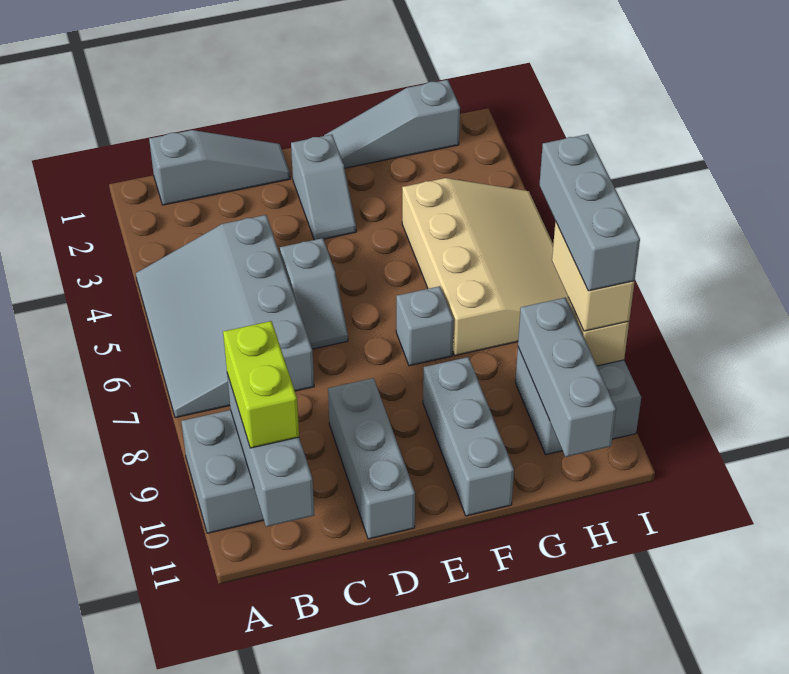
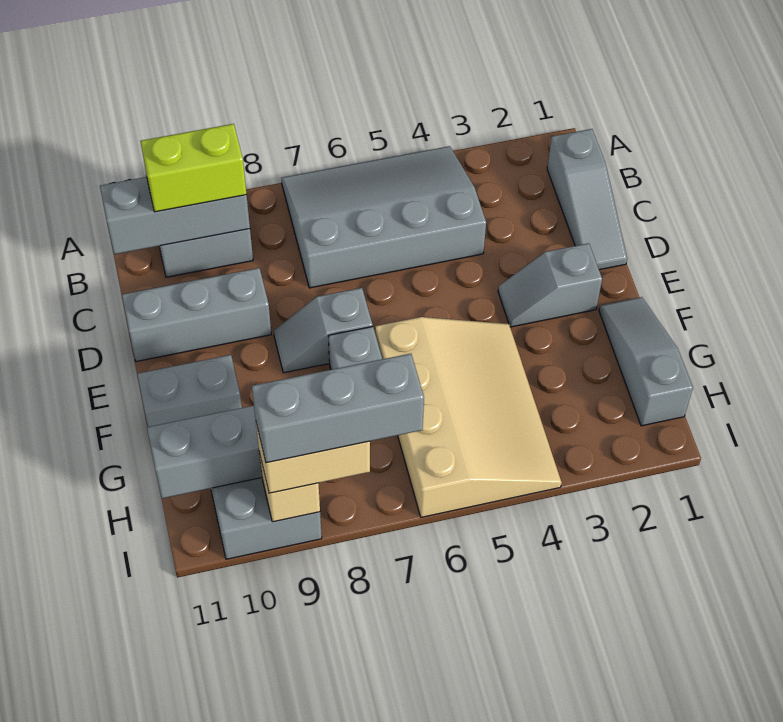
grey slope D5:D6 level 1 top 5 -> grey slope E7:E8 level 1 top 7
grey brick F9:F11 level 1 -> grey brick F10:F11 level 1
tan slope G4:I7 level 1 top G -> tan slope F4:I6 level 1 top 6

